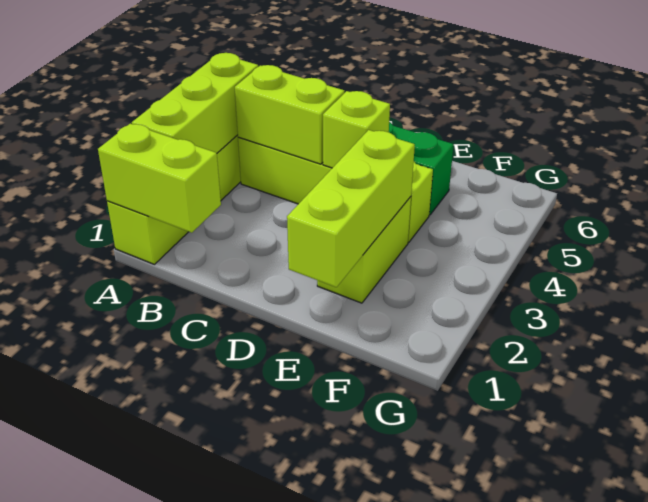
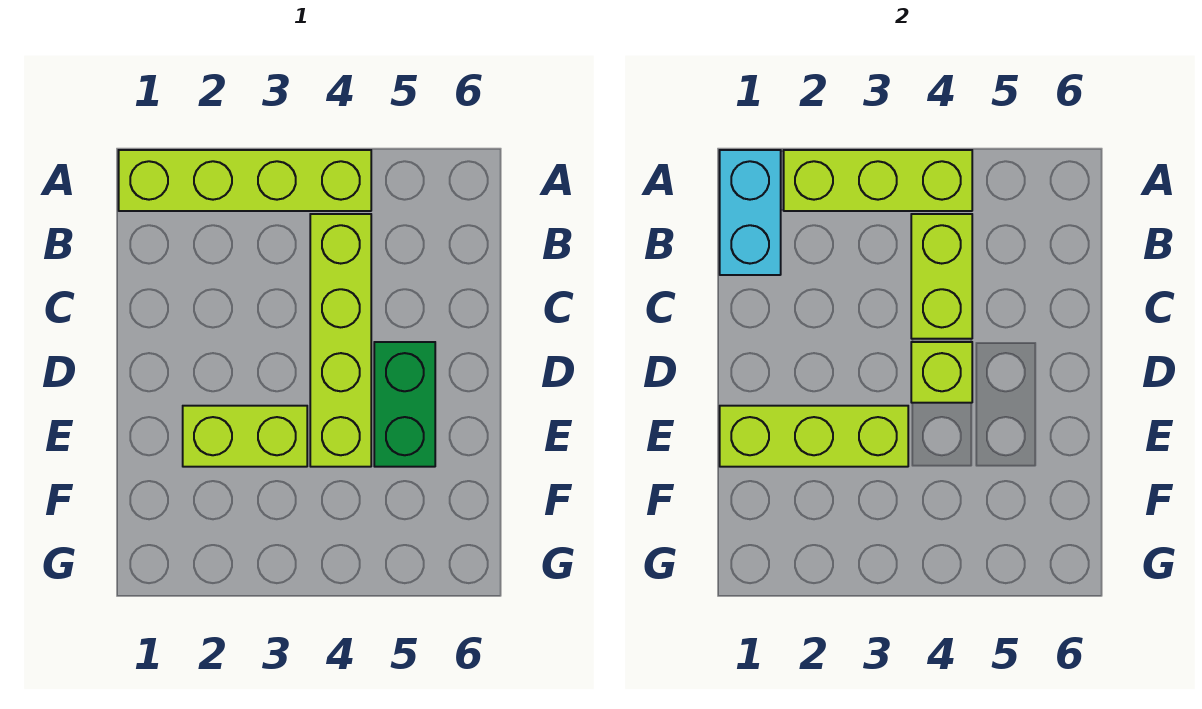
lime brick A1:B1 level 2 -> cyan brick A1:B1 level 2

